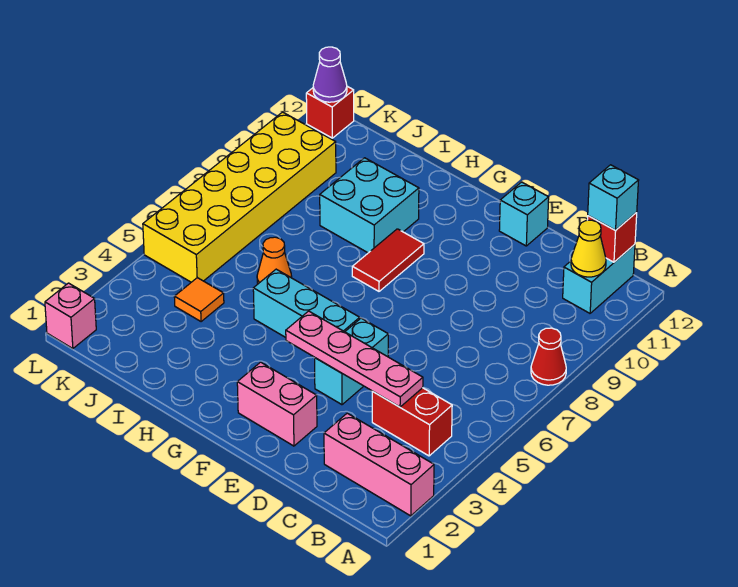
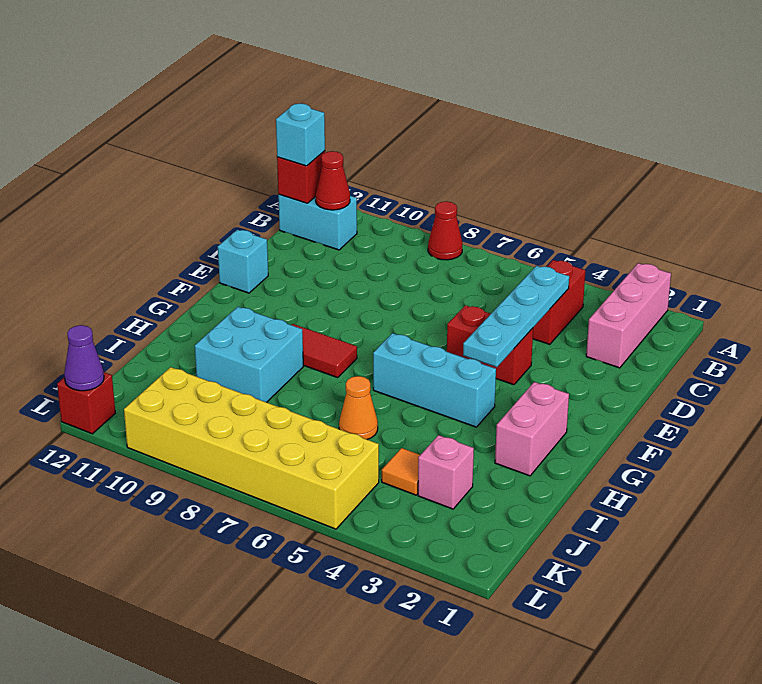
yellow cone B11 level 2 -> red cone B11 level 2
pink plate C4:F4 level 2 -> cyan plate C4:F4 level 2
pink brick E2:F2 level 1 -> pink brick G2:H2 level 1
cyan brick E4:E5 level 1 -> red brick E4:E5 level 1
cyan brick F5:H5 level 1 -> cyan brick G4:G6 level 1
pink brick L1 level 1 -> pink brick J3 level 1

